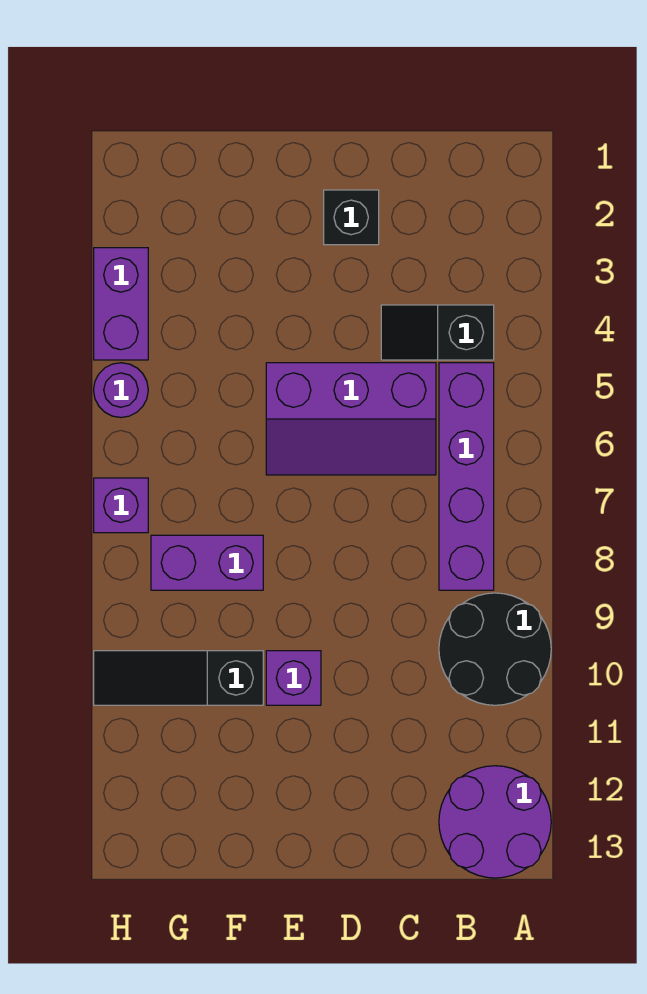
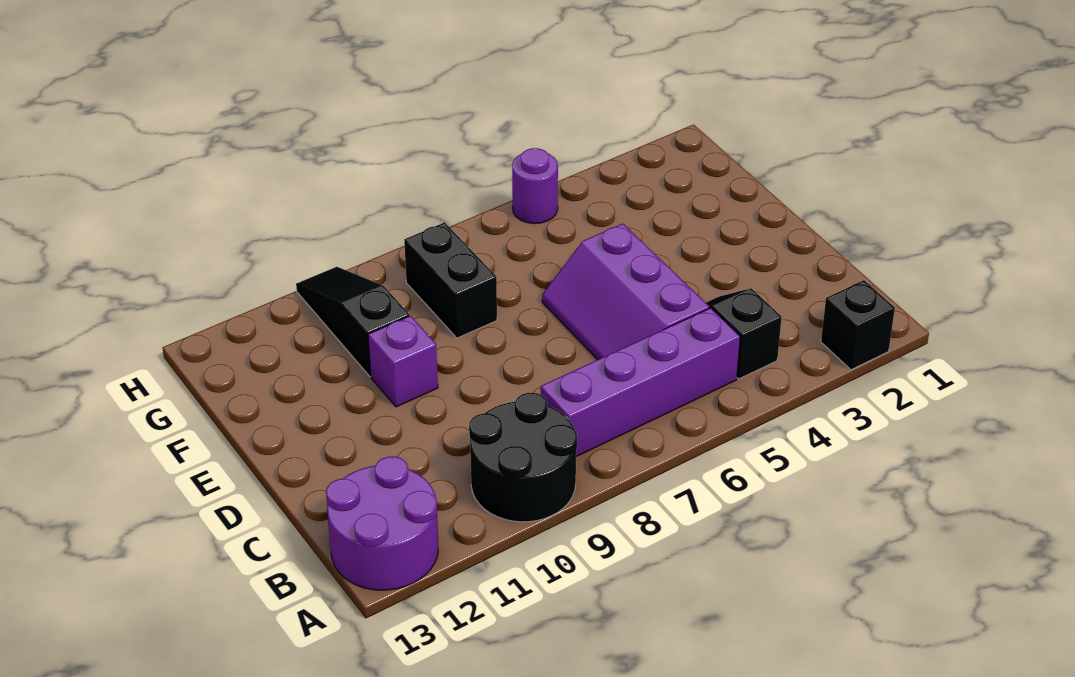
black brick D2 level 1 -> black brick A2 level 1
purple brick F8:G8 level 1 -> black brick F8:G8 level 1
purple brick H3:H4 level 1 -> none
purple brick H7 level 1 -> none

